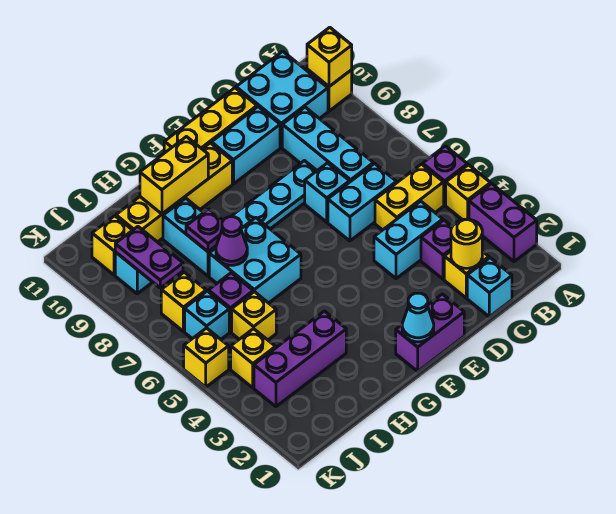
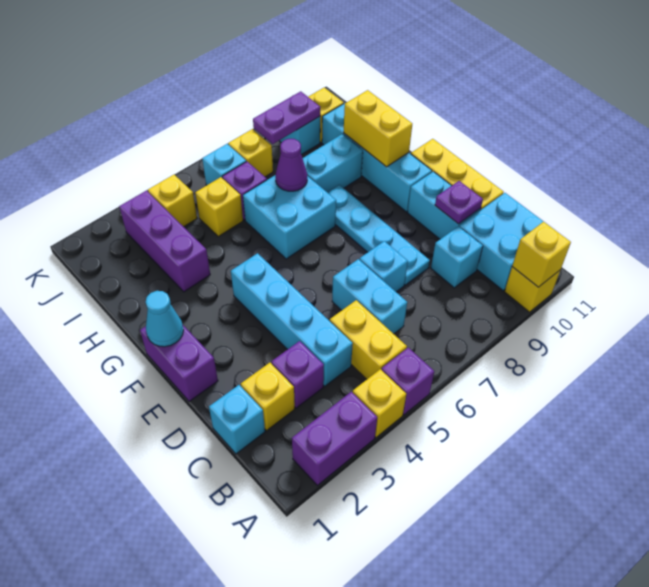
yellow round brick C2 level 2 -> none
cyan brick C4:D4 level 1 -> cyan brick C4:F4 level 1
cyan brick C7:C9 level 1 -> cyan brick C9 level 1
yellow brick F10:I10 level 1 -> cyan brick F10:I10 level 1
purple plate H8 level 2 -> purple plate D10 level 2
yellow brick K5 level 1 -> none

